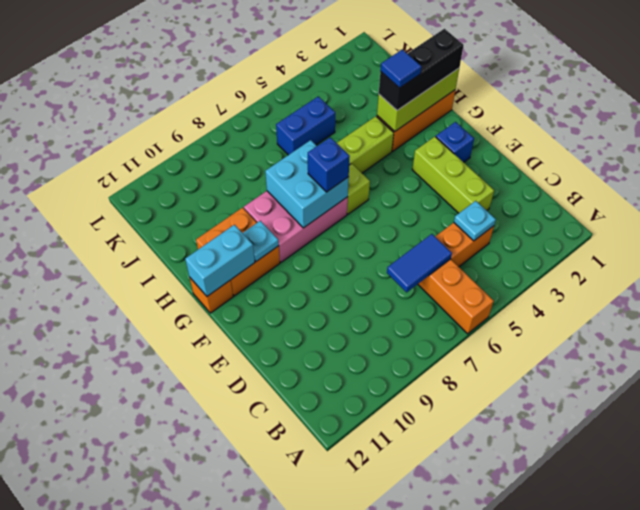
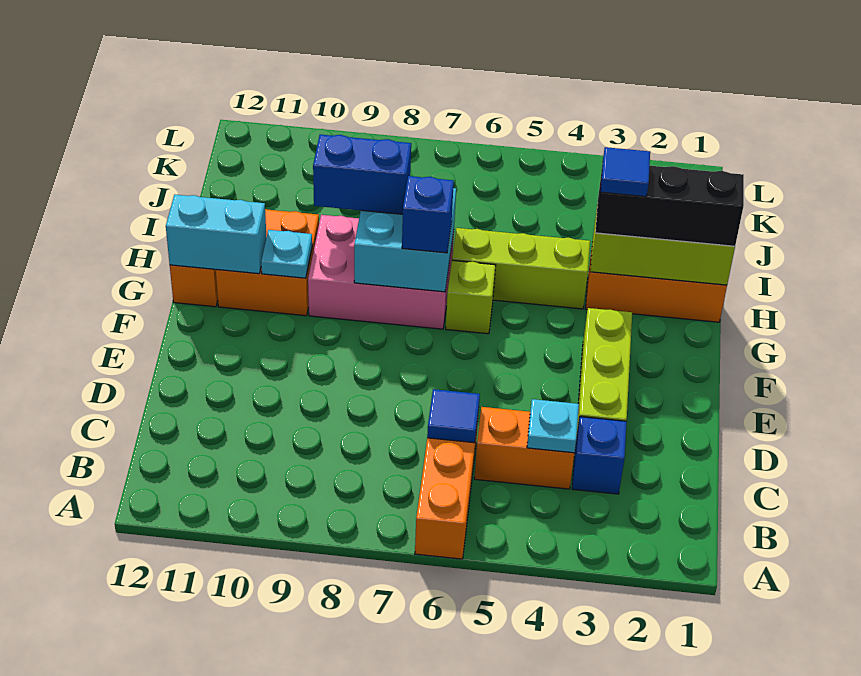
blue tile C6:C7 level 2 -> blue tile C6 level 2
blue brick F2 level 1 -> blue brick C3 level 1
blue brick J5:J6 level 1 -> blue brick H8:H9 level 3

